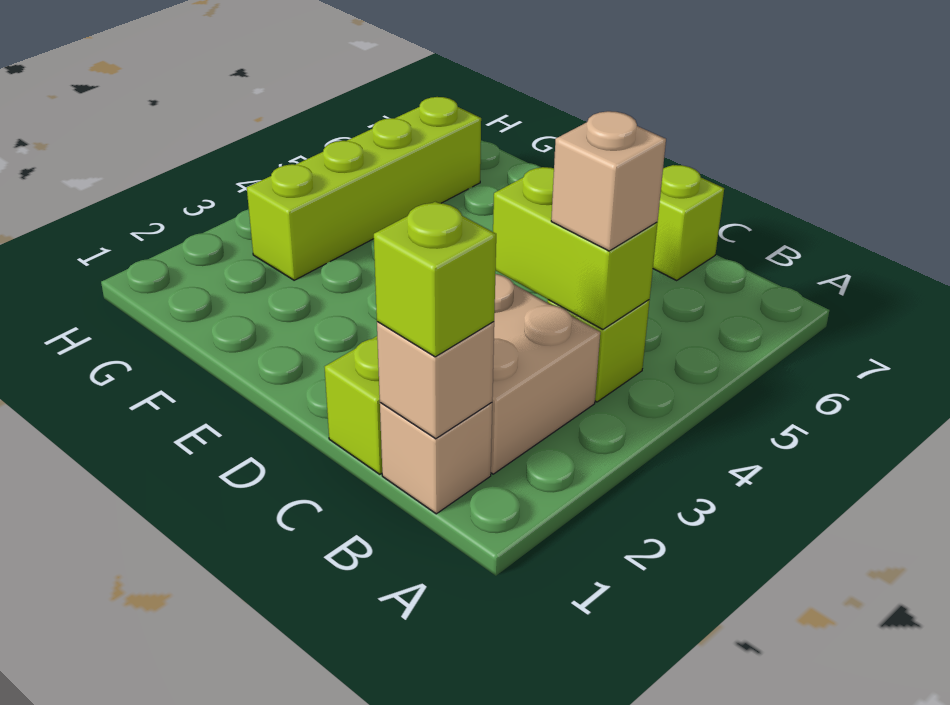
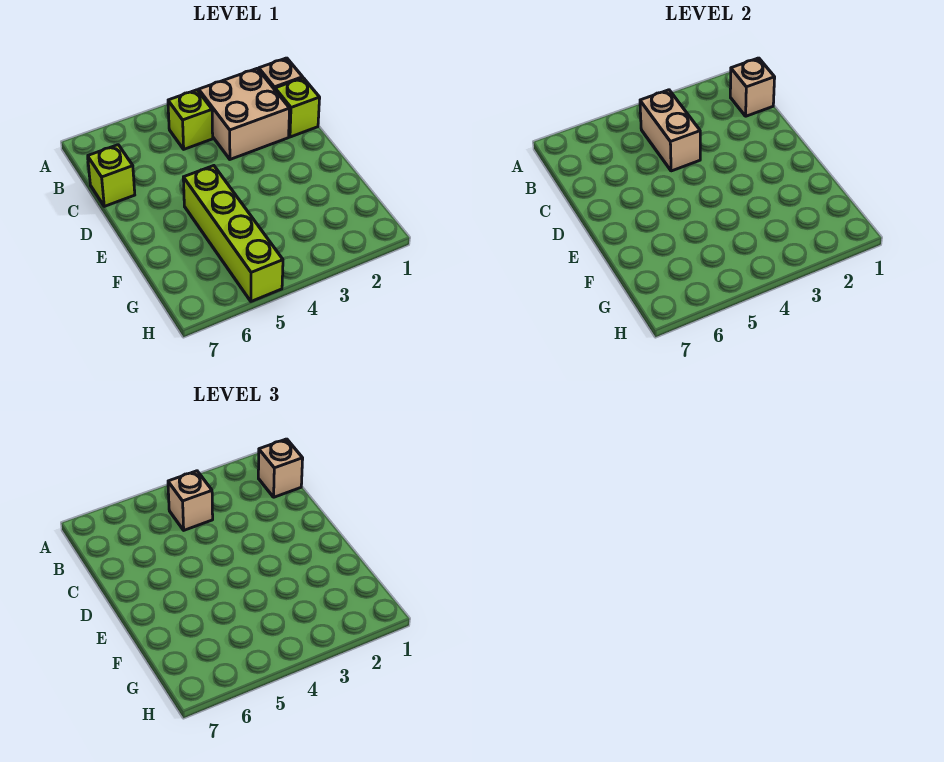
lime brick B1 level 3 -> tan brick B1 level 3
lime brick B4:C4 level 2 -> tan brick B4:C4 level 2
lime brick G3:G6 level 1 -> lime brick E5:H5 level 1

